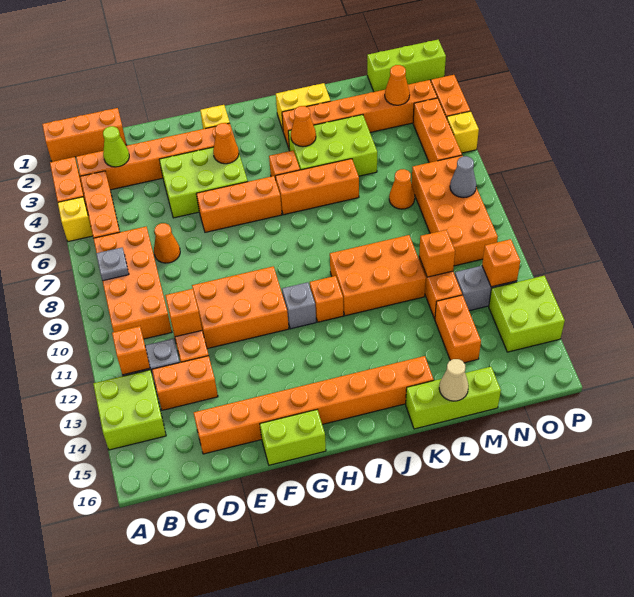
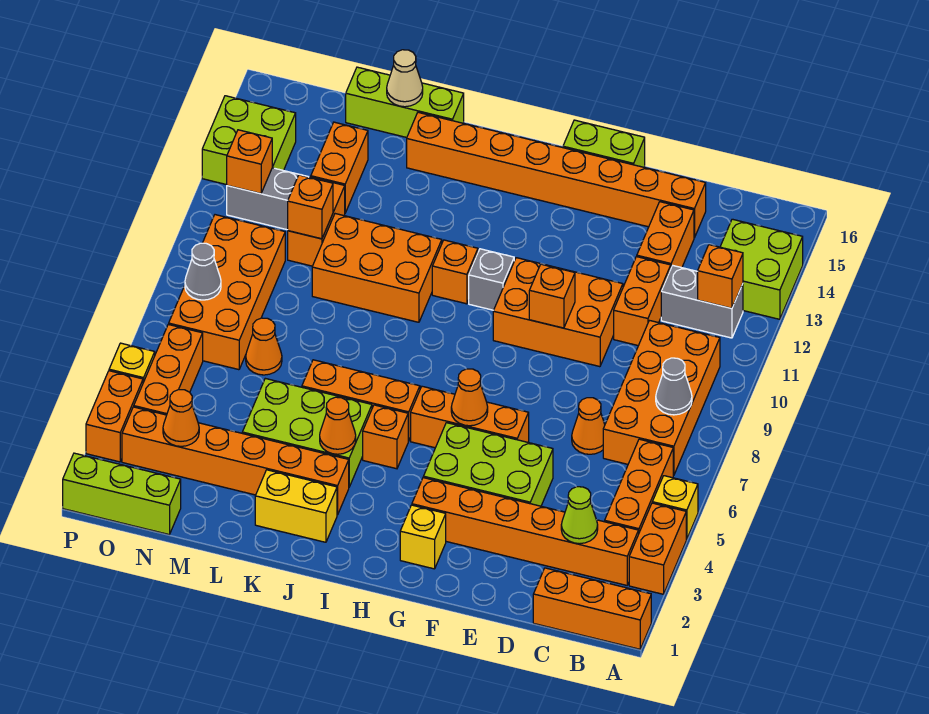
grey plate B8 level 2 -> grey cone B8 level 2
orange brick C13:D13 level 1 -> orange brick D13:D14 level 1
orange brick D11 level 2 -> orange brick F10 level 2
orange cone G4 level 2 -> orange cone G6 level 2

